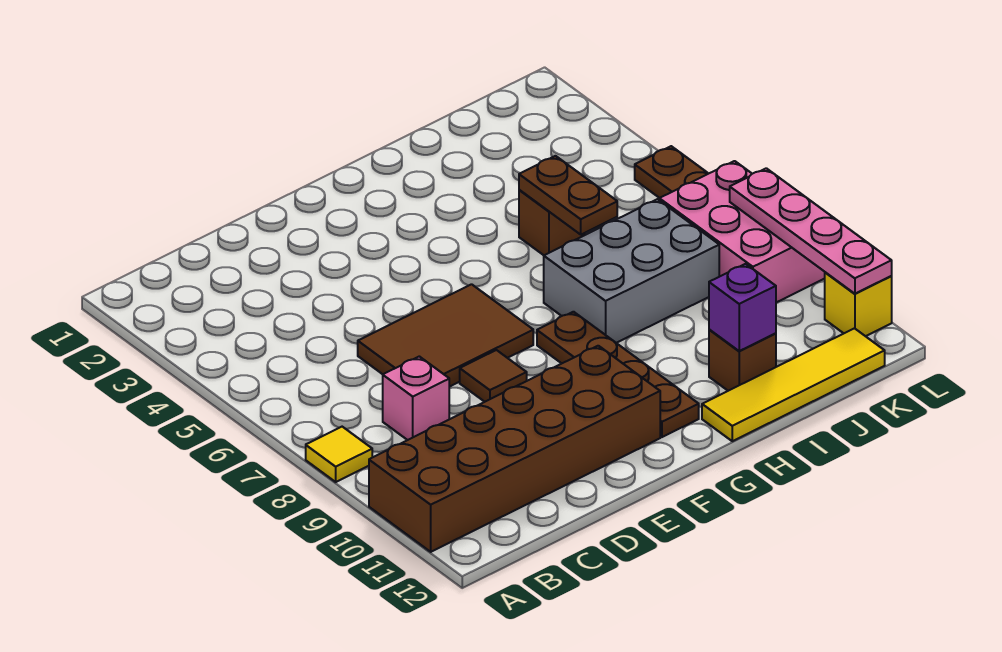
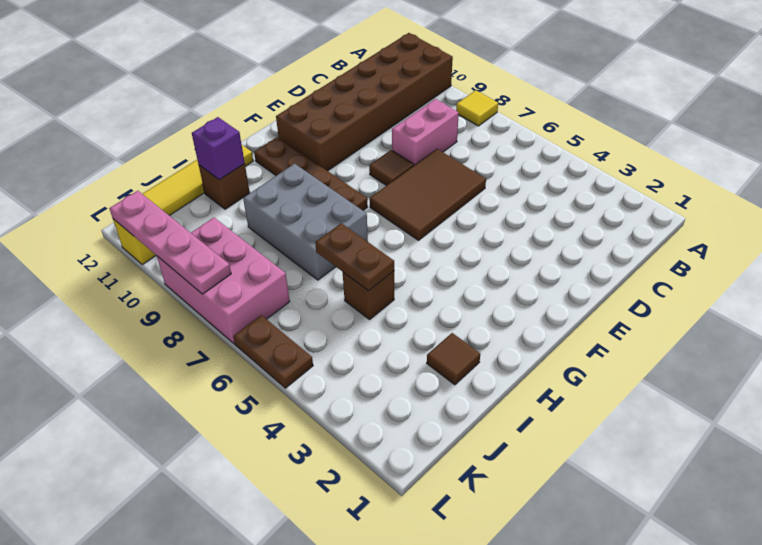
pink brick C8 level 1 -> pink brick C8:D8 level 1
grey brick H7:J8 level 1 -> grey brick H7:I9 level 1
none -> brown tile I2 level 1

